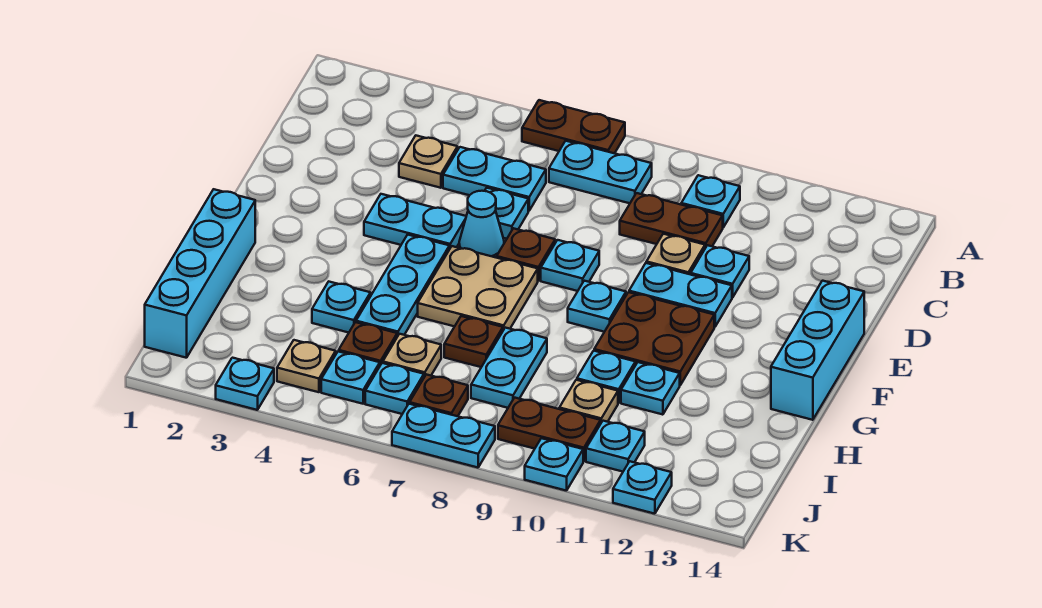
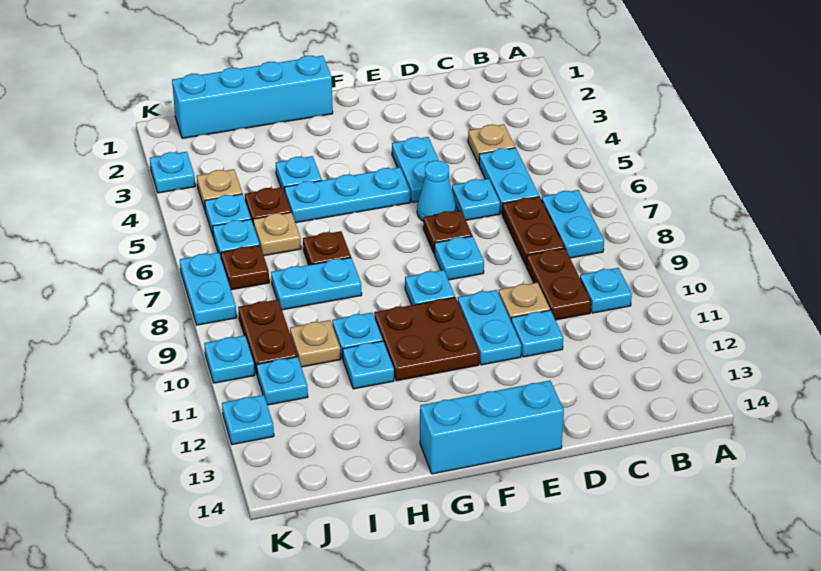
brown plate A6:A7 level 1 -> brown plate C7:C8 level 1
tan plate F6:G7 level 1 -> none

